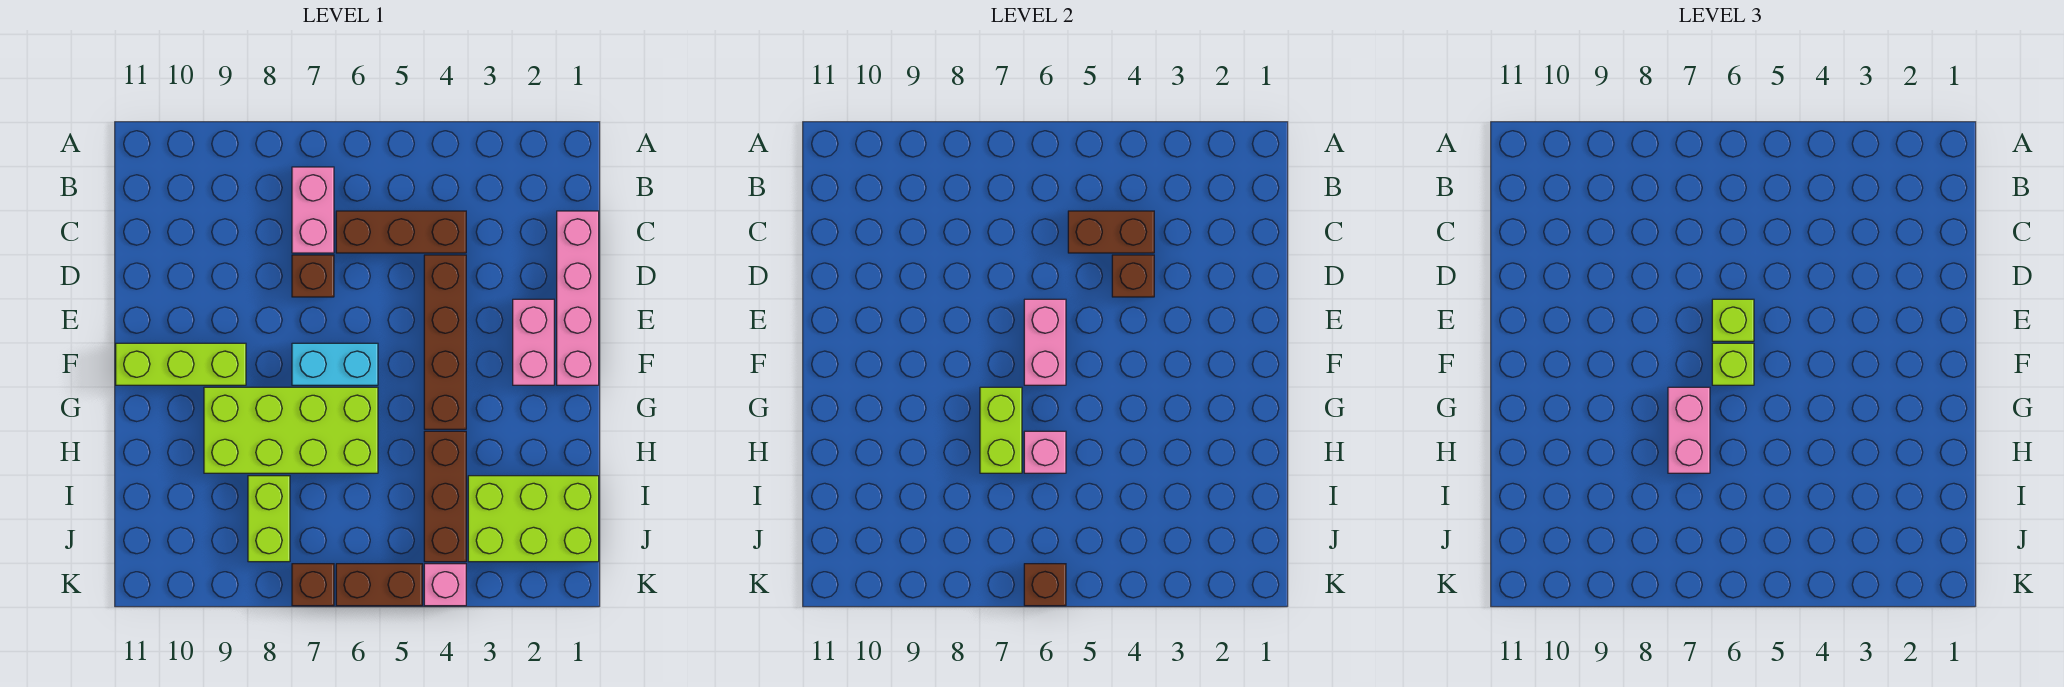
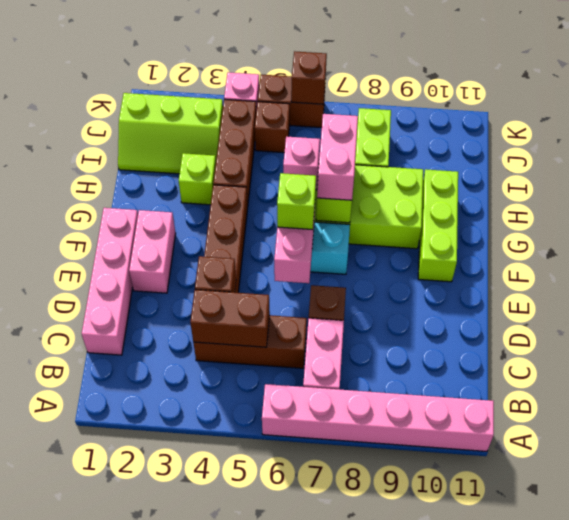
none -> pink brick A6:A11 level 1
lime brick E6 level 3 -> lime brick H3 level 1
lime brick F9:F11 level 1 -> lime brick F10:H10 level 1
lime brick I1:J3 level 1 -> lime slope I1:J3 level 1 top J
brown brick K7 level 1 -> brown brick J5 level 1

